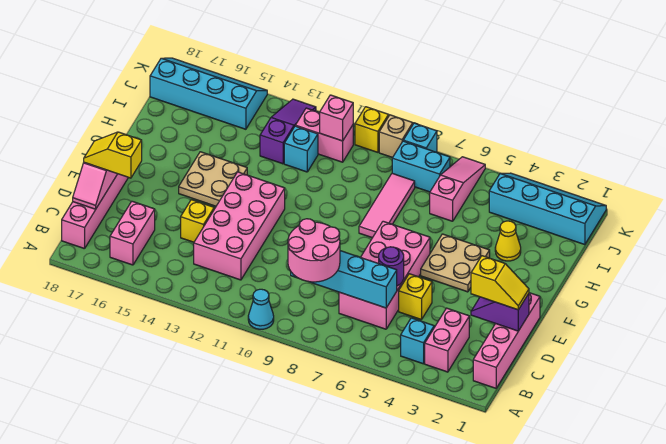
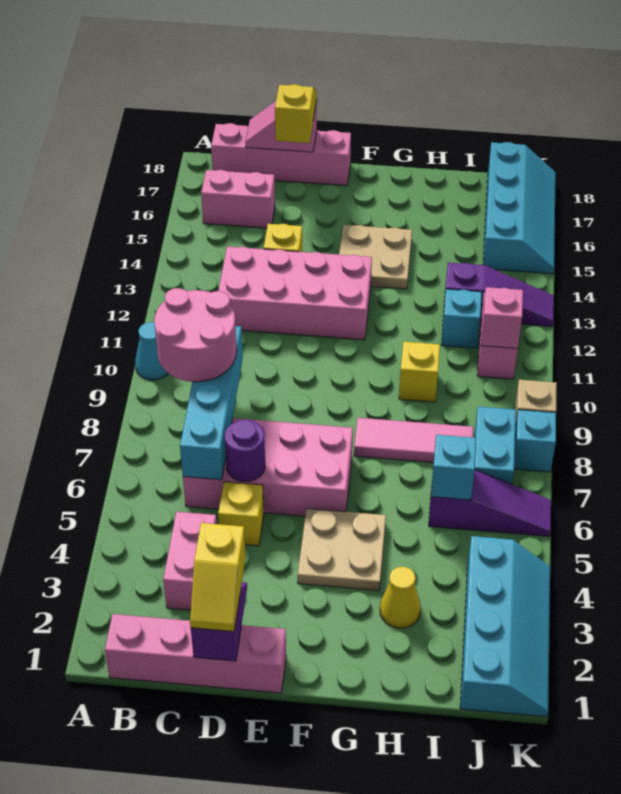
pink brick B3:C3 level 1 -> pink brick C3:C4 level 1
cyan brick B4 level 1 -> cyan brick I6 level 2
pink slope I6:K6 level 1 top I -> purple slope I6:K6 level 1 top I
yellow brick K10 level 1 -> yellow brick H10 level 1

